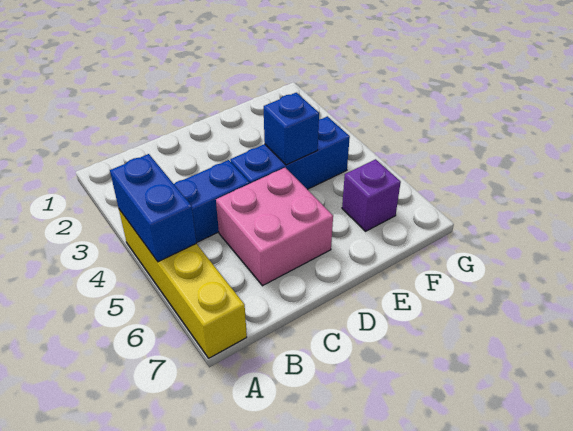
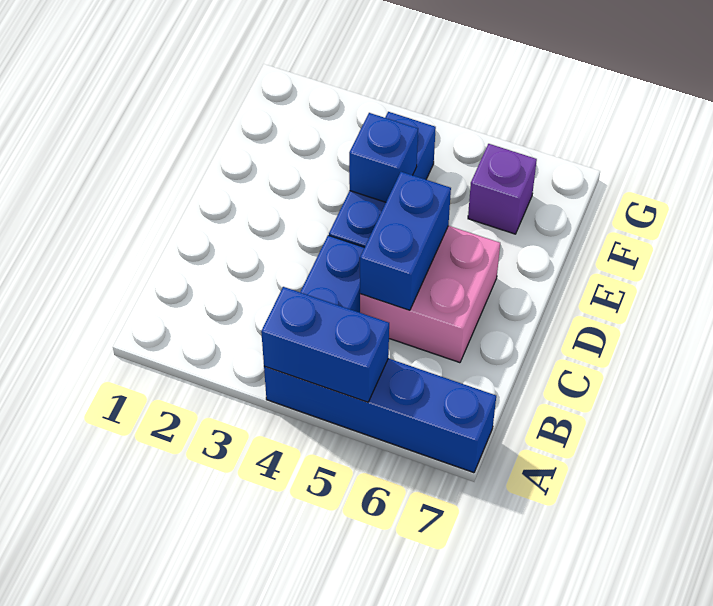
yellow brick A4:A7 level 1 -> blue brick A4:A7 level 1
none -> blue brick C5:D5 level 2

